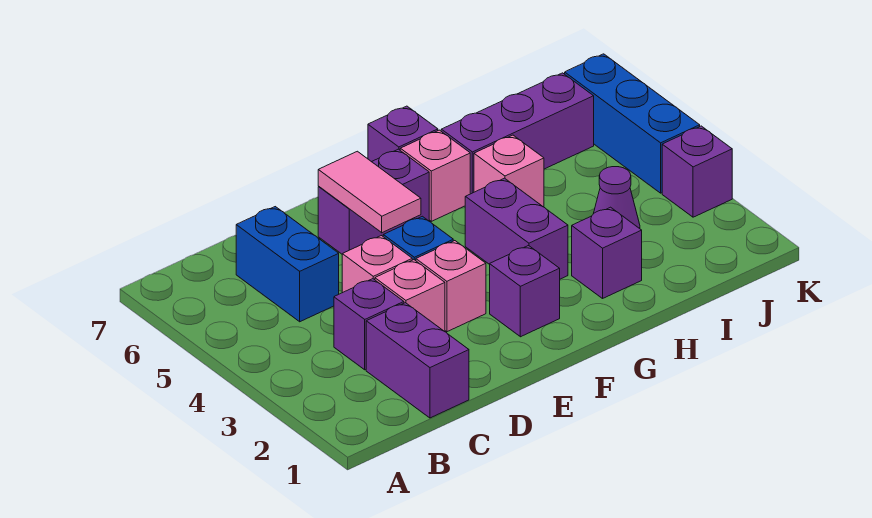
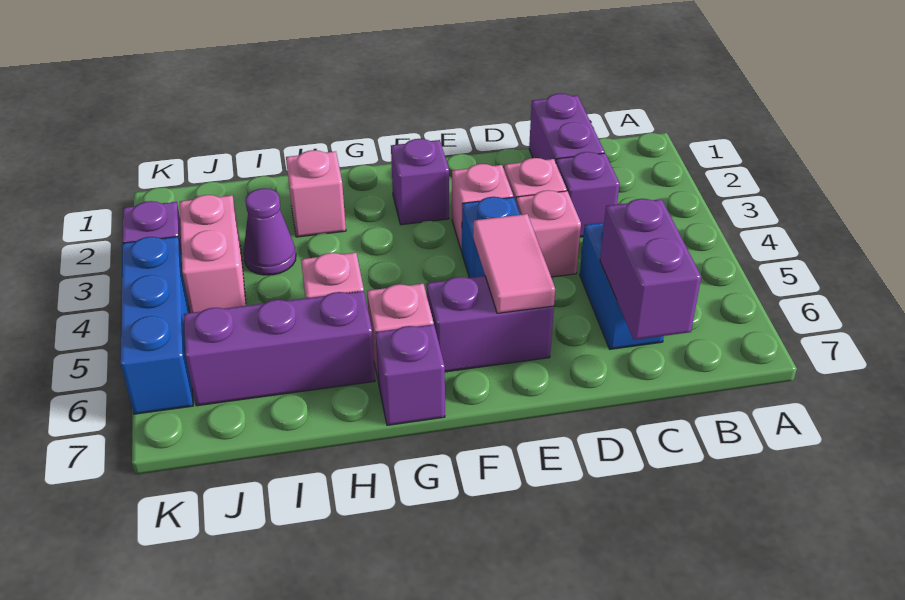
purple brick G3:G4 level 1 -> purple brick C6:C7 level 2
purple brick H2 level 1 -> pink brick H2 level 1
none -> pink brick J3:J4 level 1

